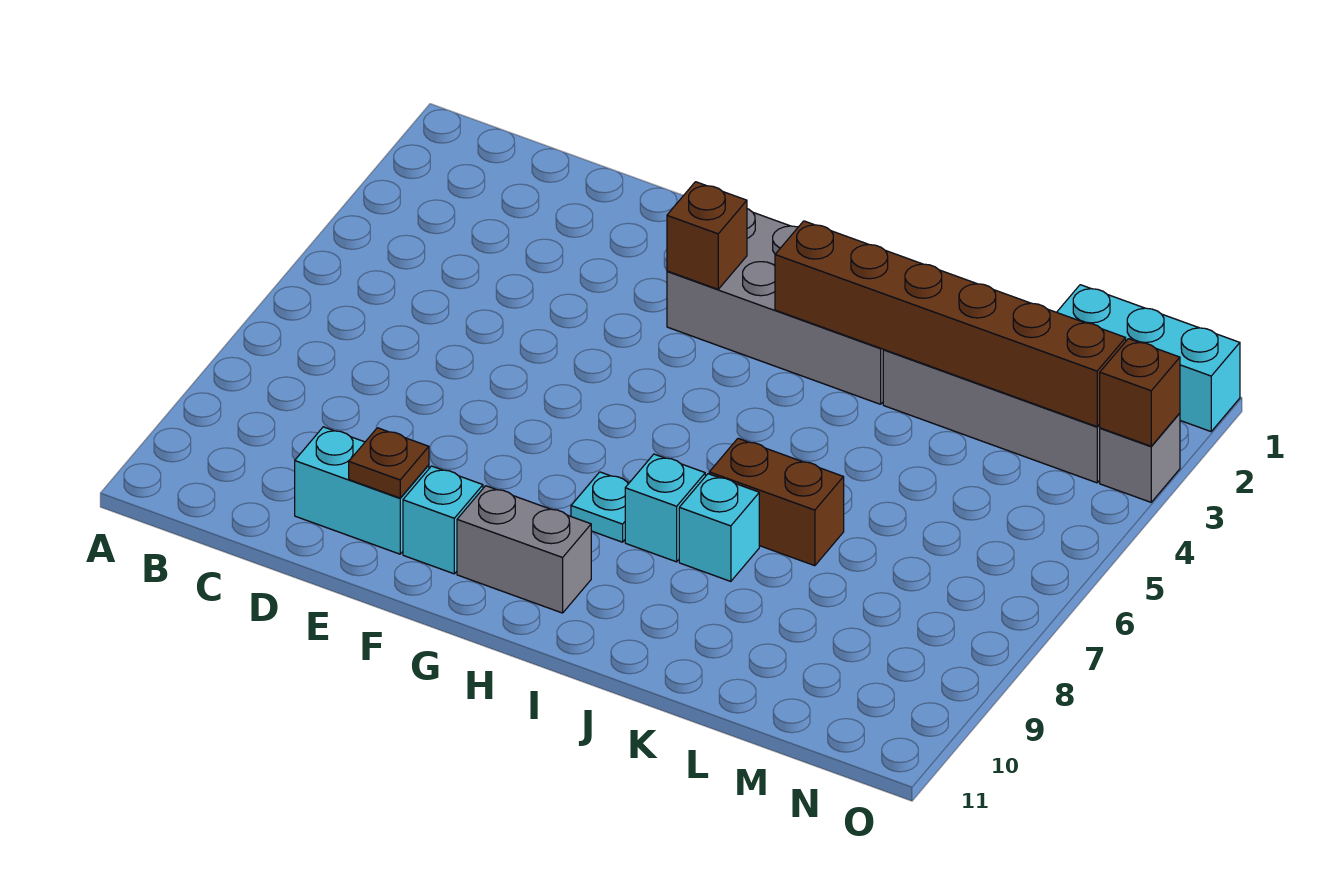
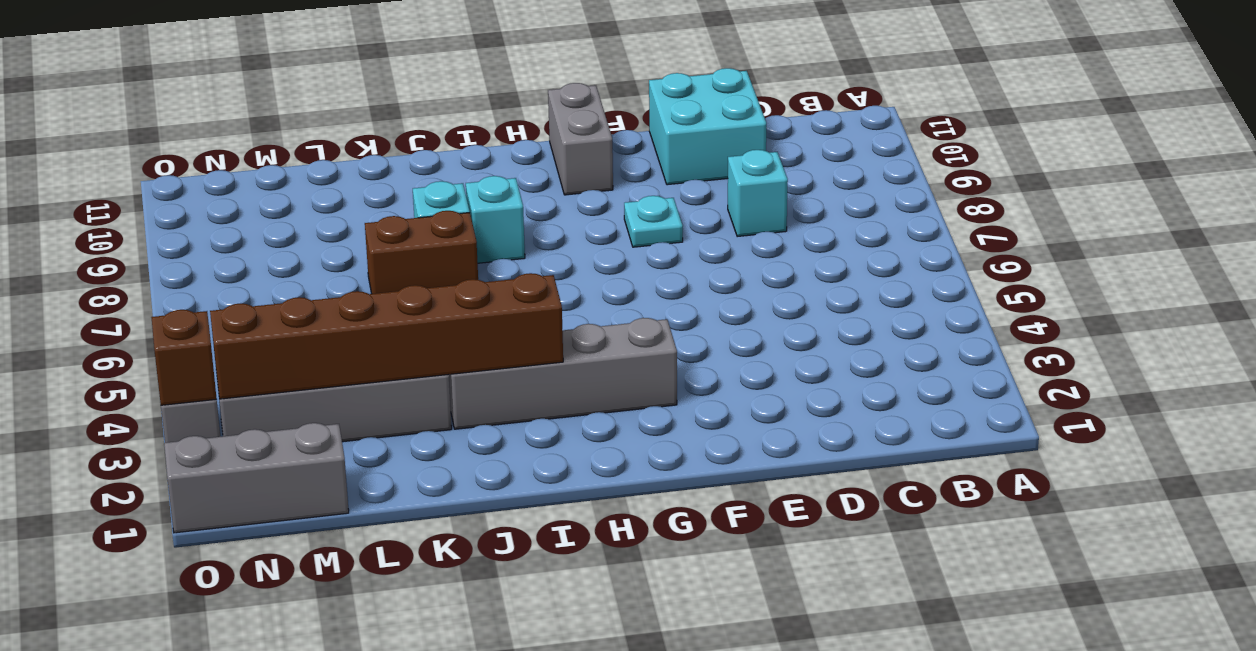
cyan brick D10:E10 level 1 -> cyan brick D10:E11 level 1
brown plate E10 level 2 -> none
cyan brick F10 level 1 -> cyan brick D8 level 1
grey brick G2:J3 level 1 -> grey brick G3:J3 level 1
brown brick G3 level 2 -> none
grey brick G10:H10 level 1 -> grey brick G10:G11 level 1
cyan plate H8 level 1 -> cyan plate F8 level 1
cyan brick M1:O1 level 1 -> grey brick M1:O1 level 1

